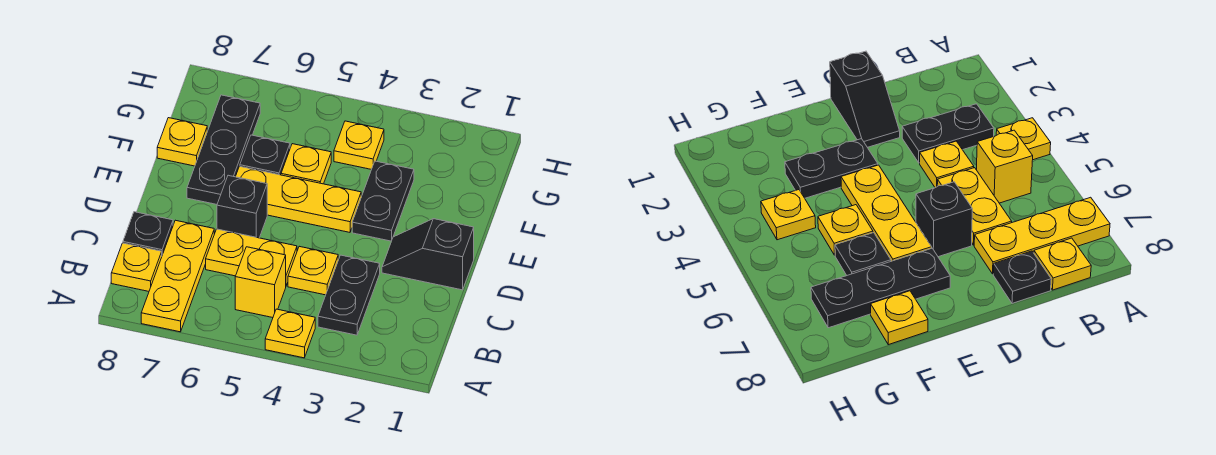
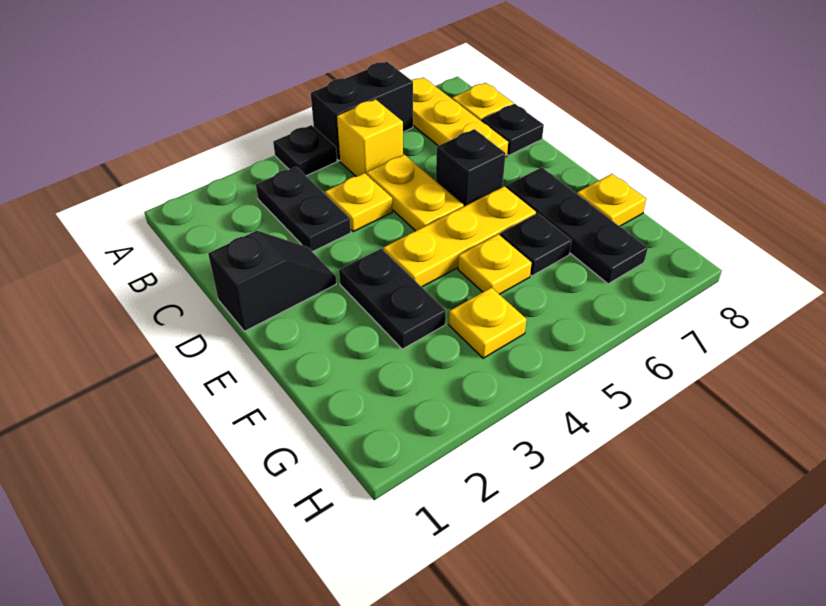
yellow plate A4 level 1 -> black plate A4 level 1
none -> black brick A5:A6 level 1
yellow plate C5:C6 level 1 -> yellow plate C5:D5 level 1

